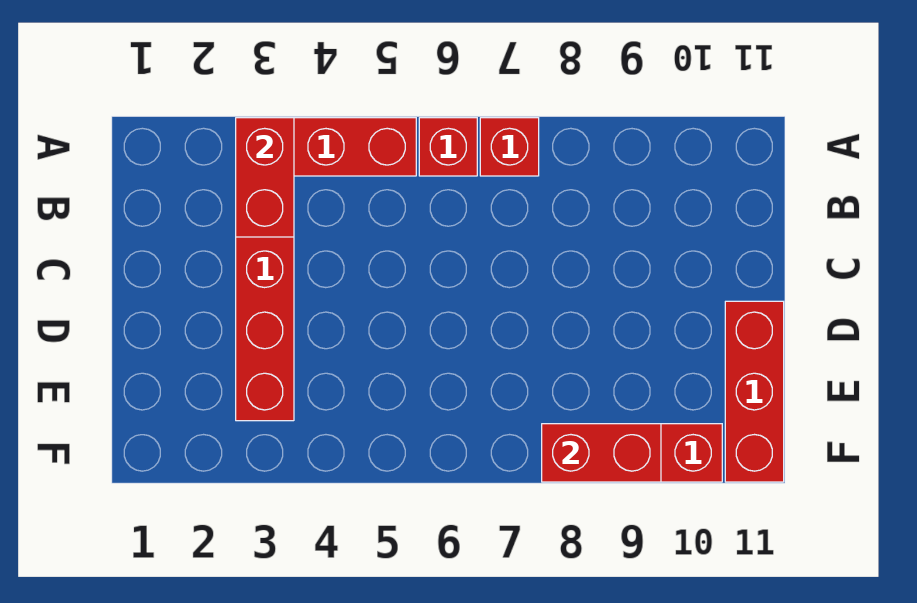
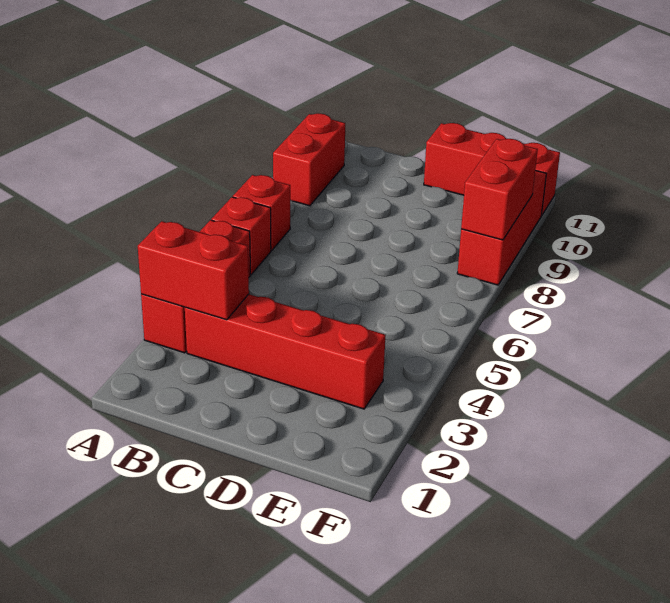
none -> red brick A9:A10 level 1

